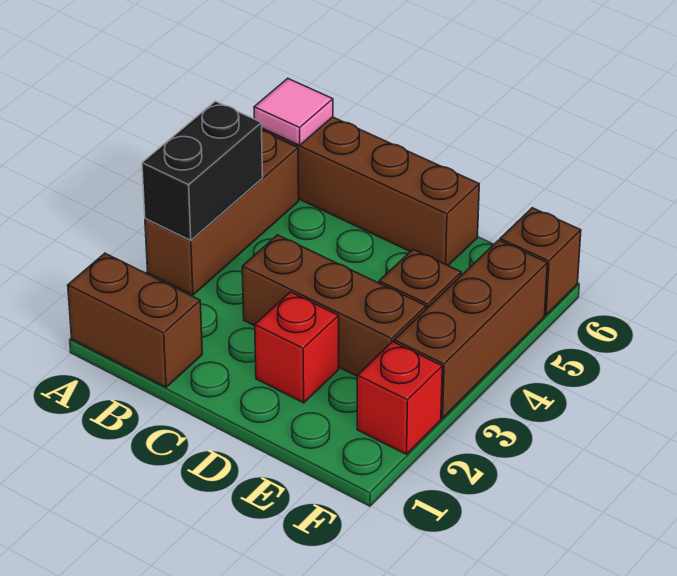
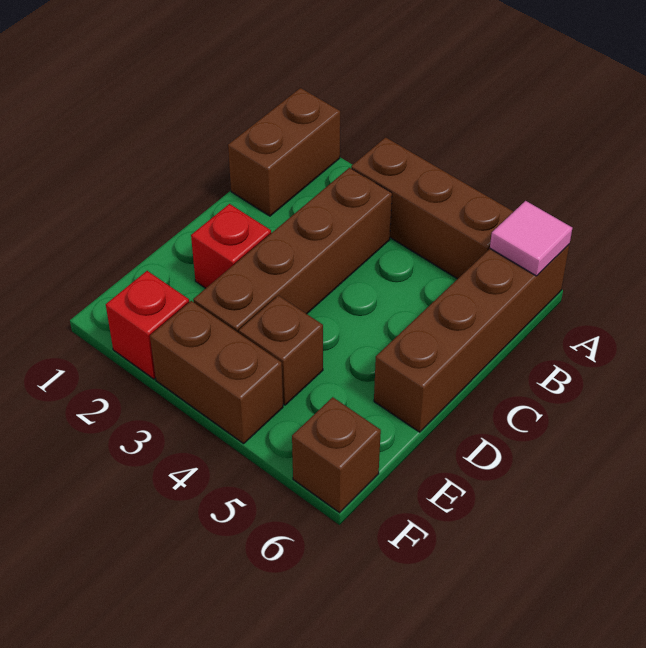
black brick A3:A4 level 2 -> none
brown brick C3:E3 level 1 -> brown brick B3:E3 level 1
brown brick F3:F5 level 1 -> brown brick F3:F4 level 1

